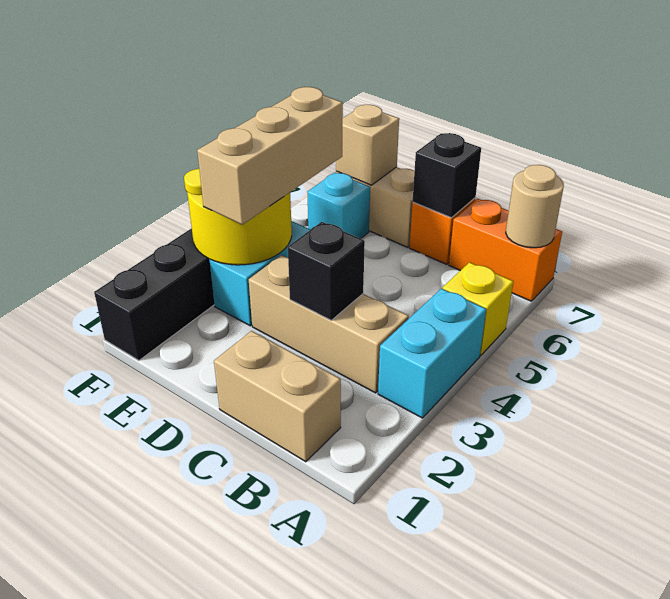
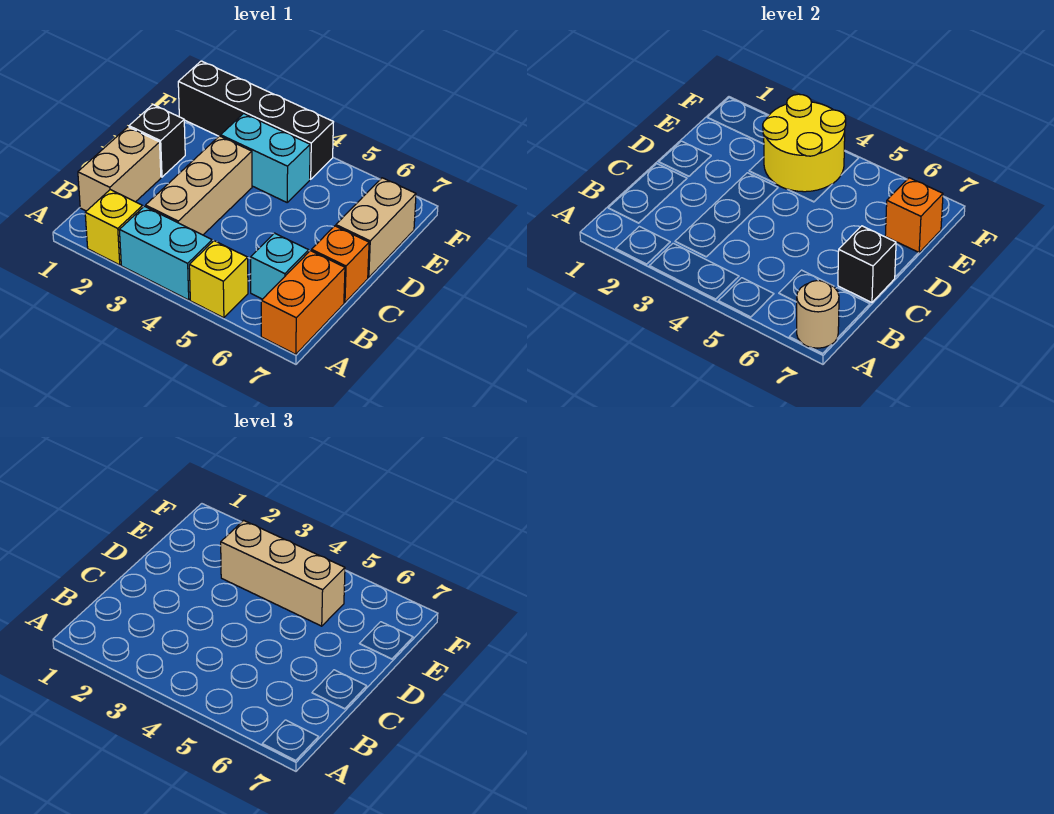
none -> yellow brick A2 level 1
black brick C3 level 2 -> black brick D1 level 1
cyan brick E6 level 1 -> cyan brick B6 level 1
tan brick E7 level 2 -> orange brick E7 level 2

